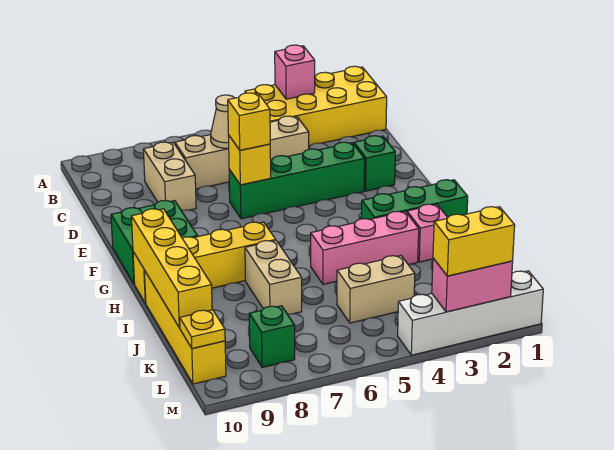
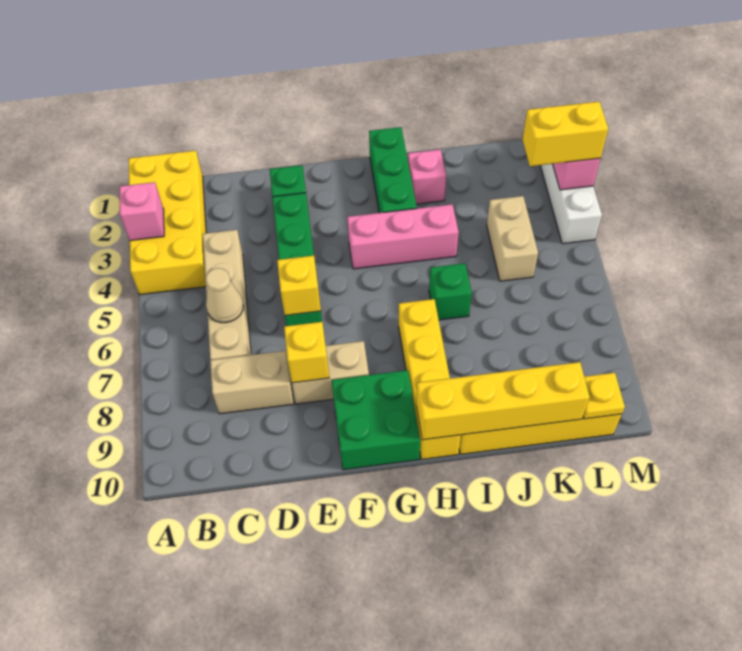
yellow brick E6 level 3 -> yellow brick E8 level 2
pink brick I3:I5 level 1 -> pink brick G4:I4 level 1
tan brick I7:J7 level 1 -> tan brick E8:F8 level 1
green brick L8 level 1 -> green brick I6 level 1
yellow brick M2:M3 level 3 -> yellow brick L3:M3 level 3

